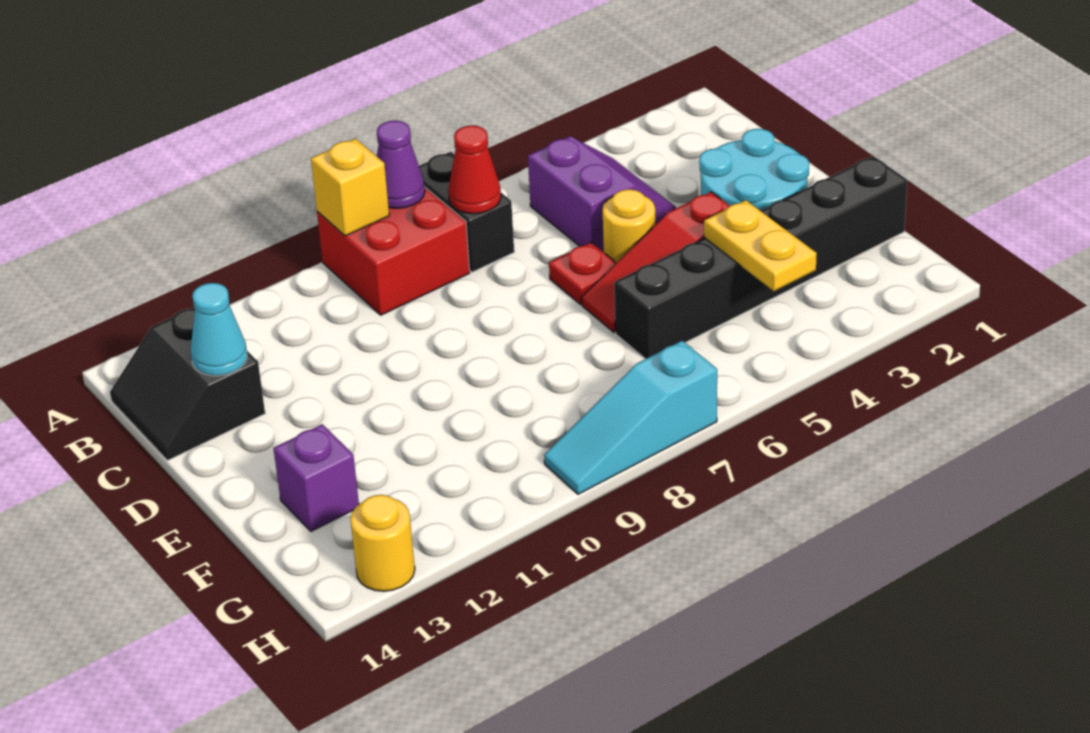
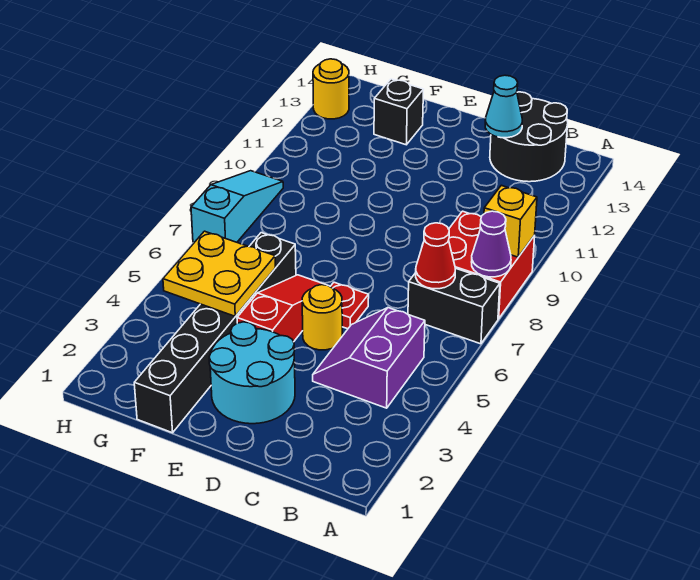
purple slope B4:C5 level 1 top 5 -> purple slope B4:C5 level 1 top B
black slope B13:C14 level 1 top 13 -> black round brick B13:C14 level 1
yellow plate F4:G4 level 2 -> yellow plate F4:G5 level 2
purple brick F13 level 1 -> black brick F13 level 1

